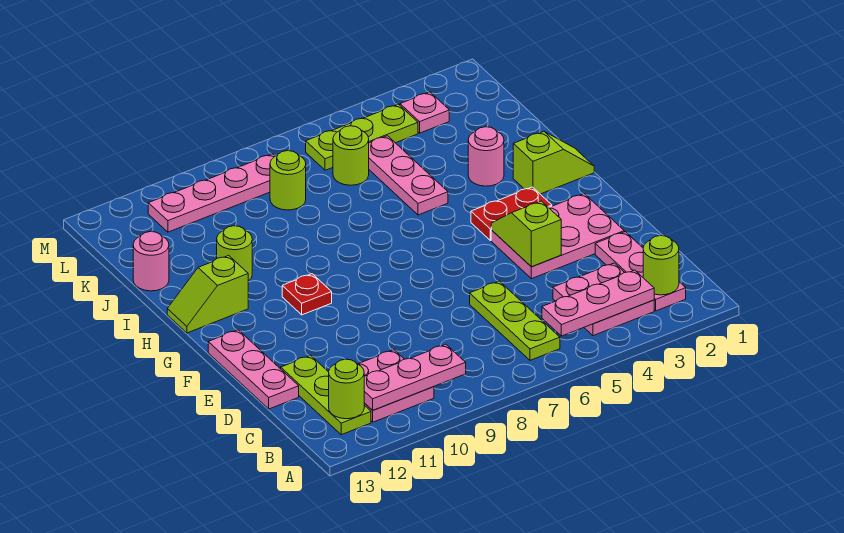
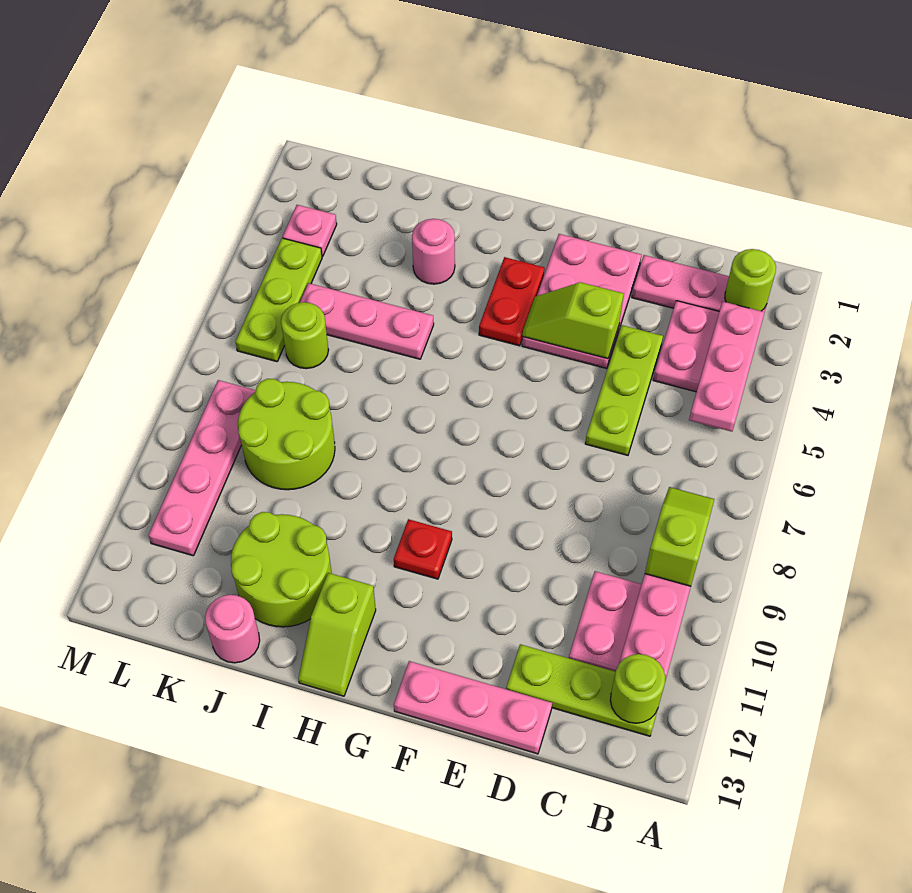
lime plate B6:D6 level 1 -> lime plate D4:D6 level 1
lime slope H1:H2 level 1 top 2 -> lime slope B8:B9 level 3 top 9
lime round brick I11 level 1 -> lime round brick I11:J12 level 1
lime round brick K8 level 1 -> lime round brick J8:K9 level 1

